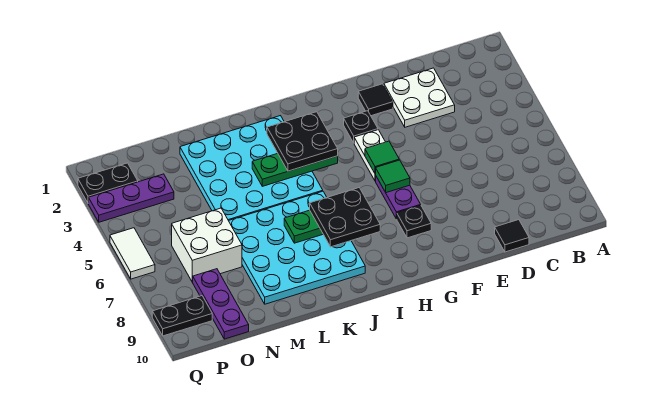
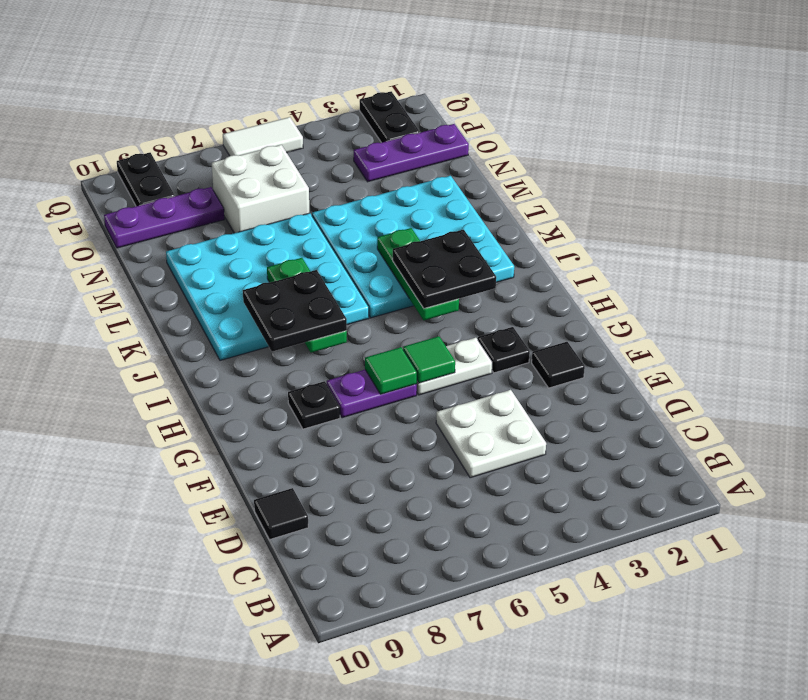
white plate D2:E3 level 1 -> white plate D4:E5 level 1
purple plate O3:Q3 level 1 -> purple plate O1:O3 level 1

